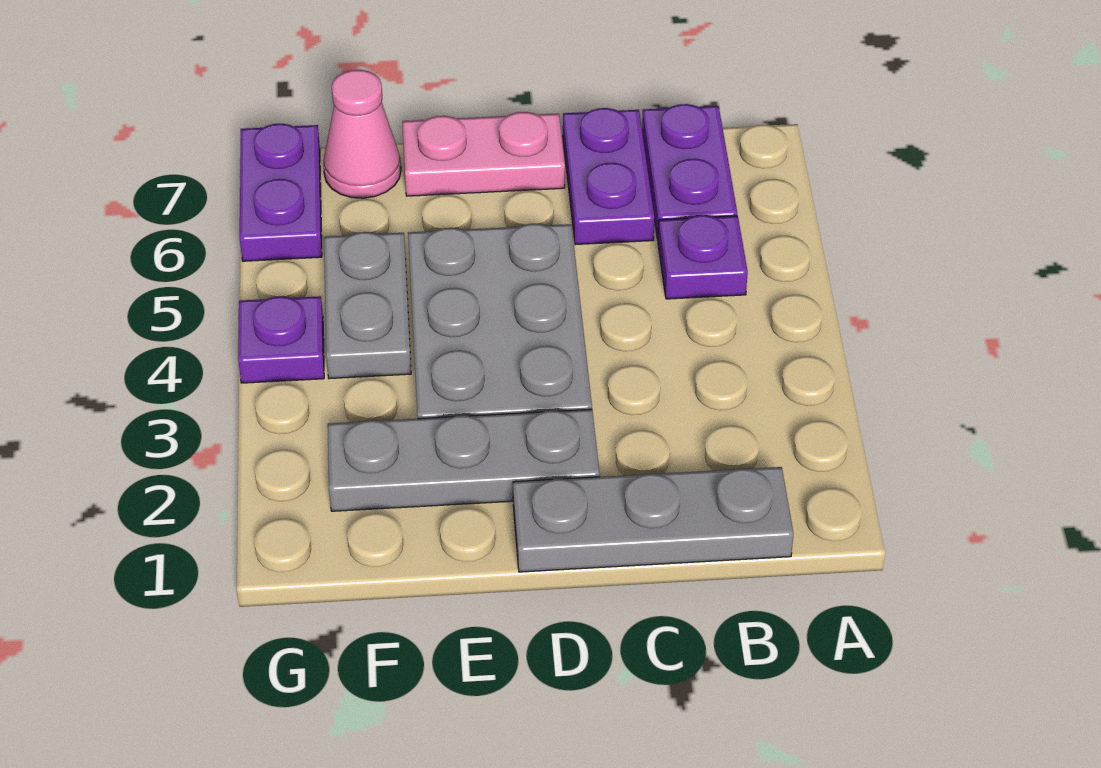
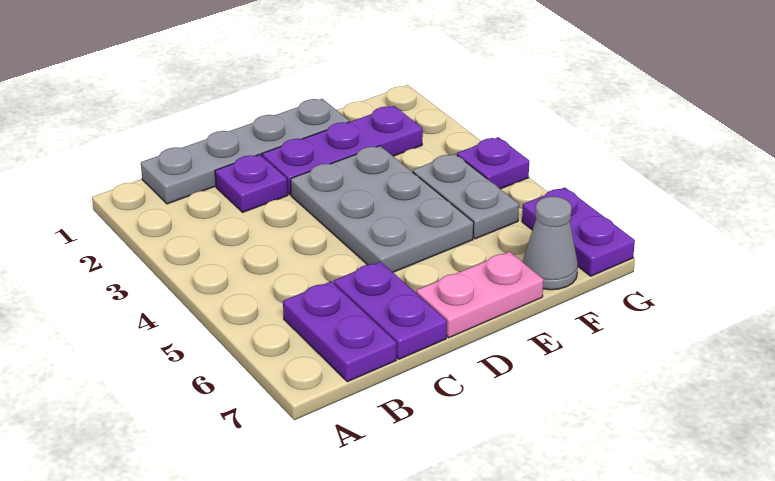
grey plate B1:D1 level 1 -> grey plate B1:E1 level 1
purple plate B5 level 1 -> purple plate C2 level 1
grey plate D2:F2 level 1 -> purple plate D2:F2 level 1
pink cone F7 level 1 -> grey cone F7 level 1

